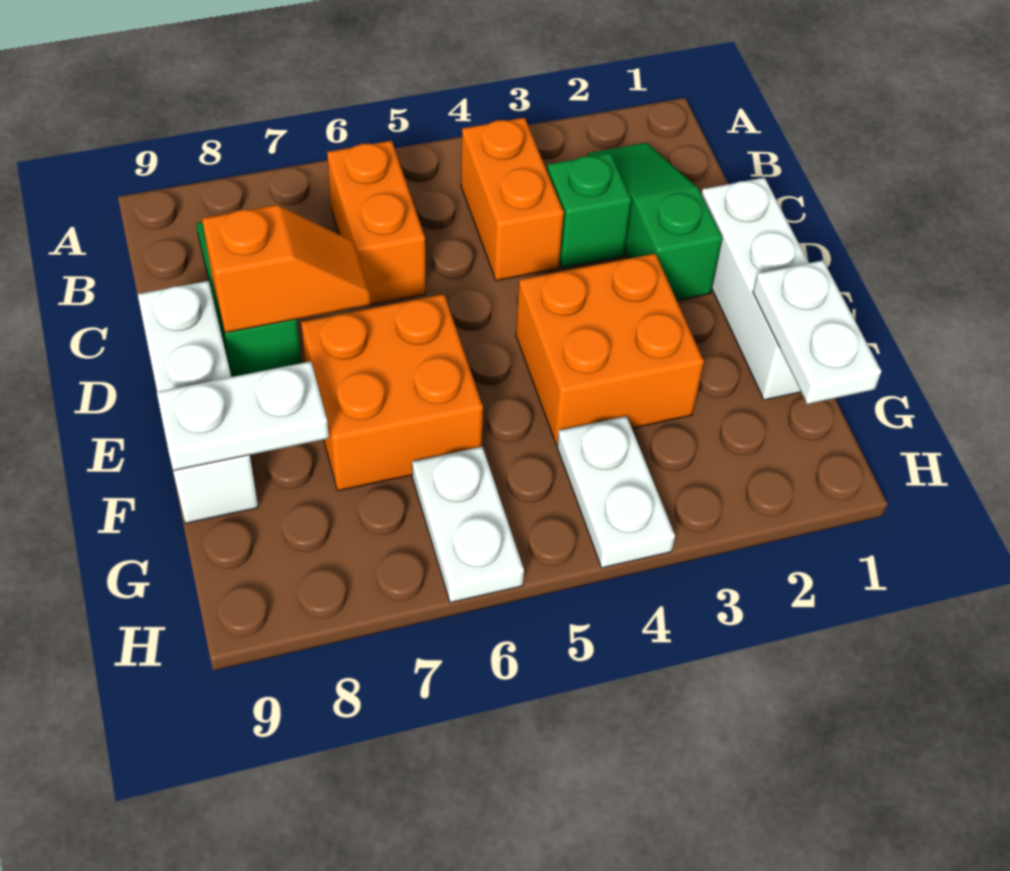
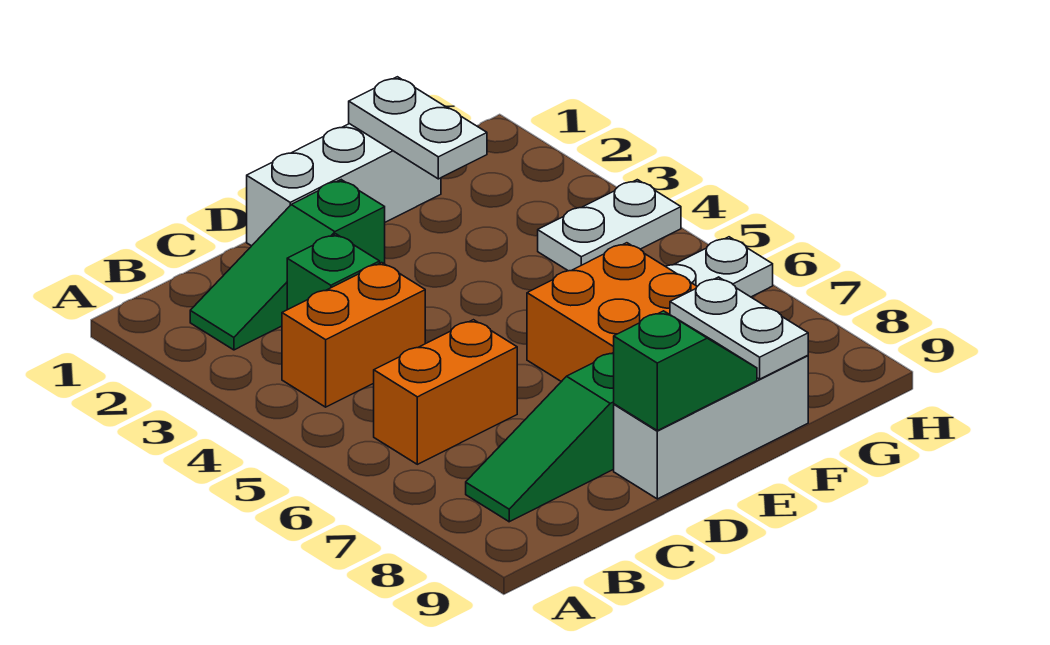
orange slope D7:D8 level 2 top 8 -> none
none -> green slope D9:E9 level 2 top D
orange brick E3:F4 level 1 -> none
white plate F1:G1 level 2 -> white plate F1:F2 level 2

